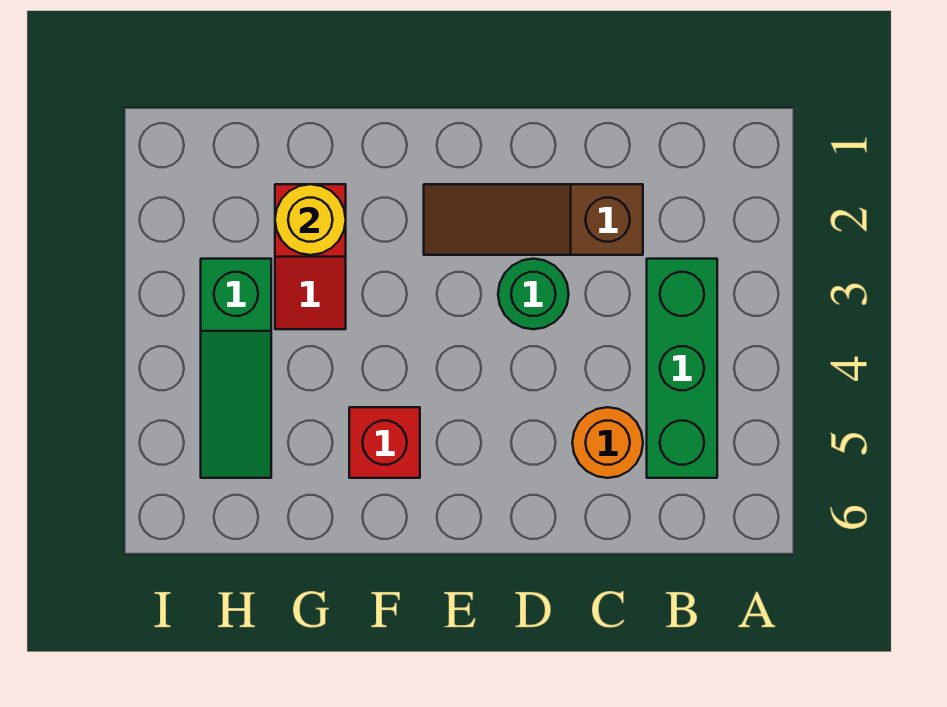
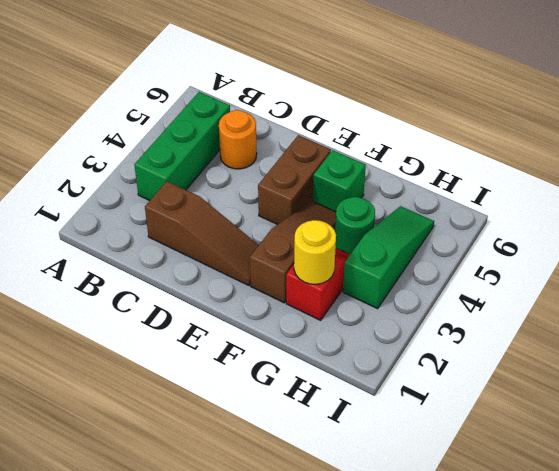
green round brick D3 level 1 -> green round brick G4 level 1
none -> brown brick E4:E5 level 1
none -> brown slope F2:F4 level 1 top 2
red brick F5 level 1 -> green brick F5 level 1

